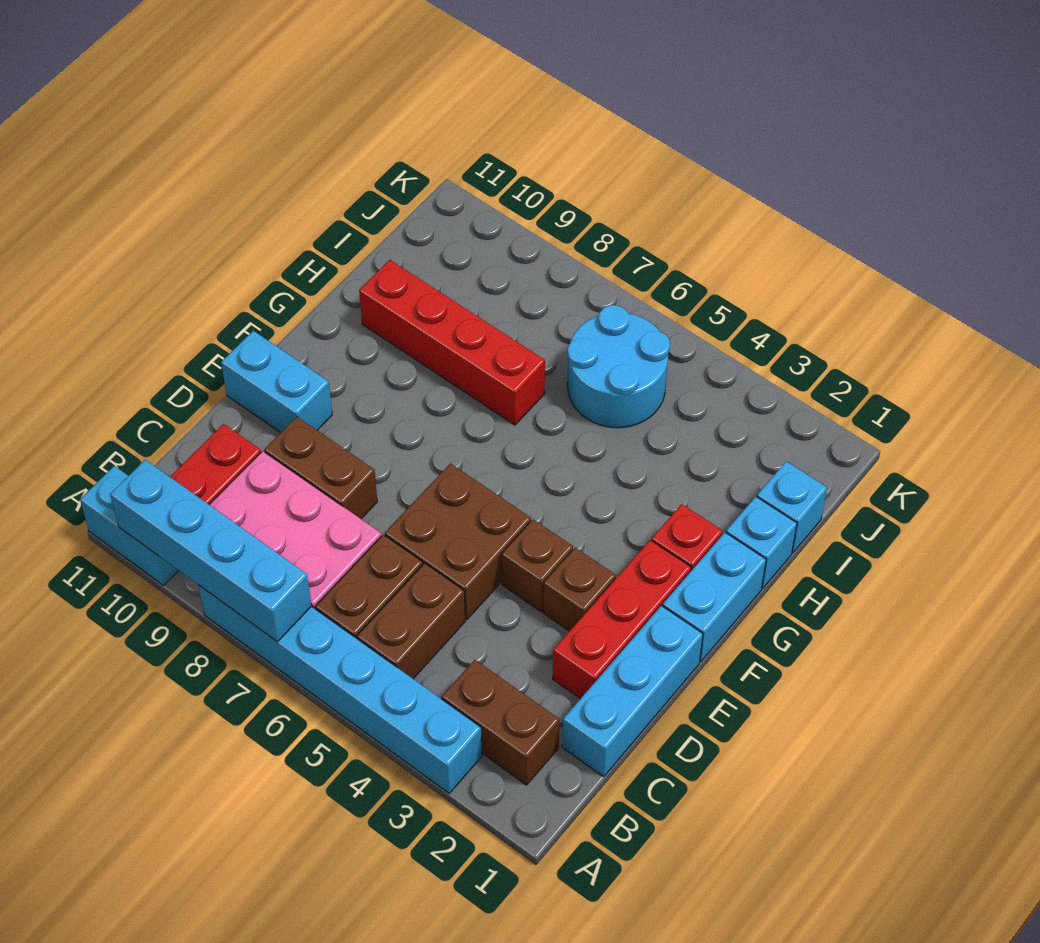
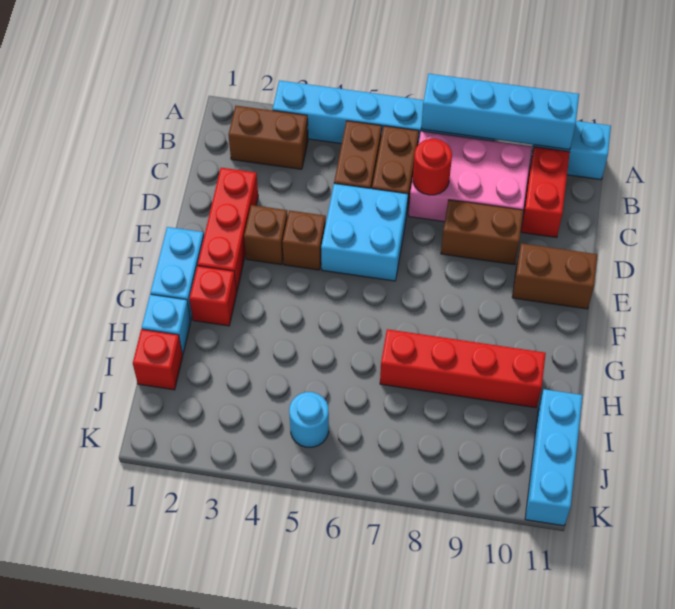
cyan brick C1:E1 level 1 -> cyan brick I11:K11 level 1
none -> red round brick C7 level 2
brown brick D5:E6 level 1 -> cyan brick D5:E6 level 1
cyan brick E10:E11 level 1 -> brown brick E10:E11 level 1
cyan brick I1 level 1 -> red brick I1 level 1
cyan round brick I5:J6 level 1 -> cyan round brick J5 level 1

